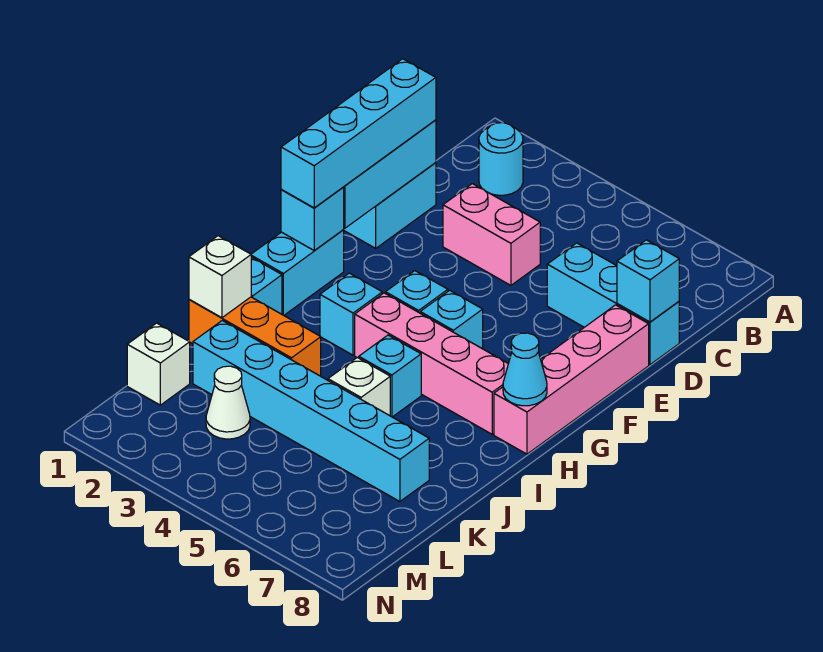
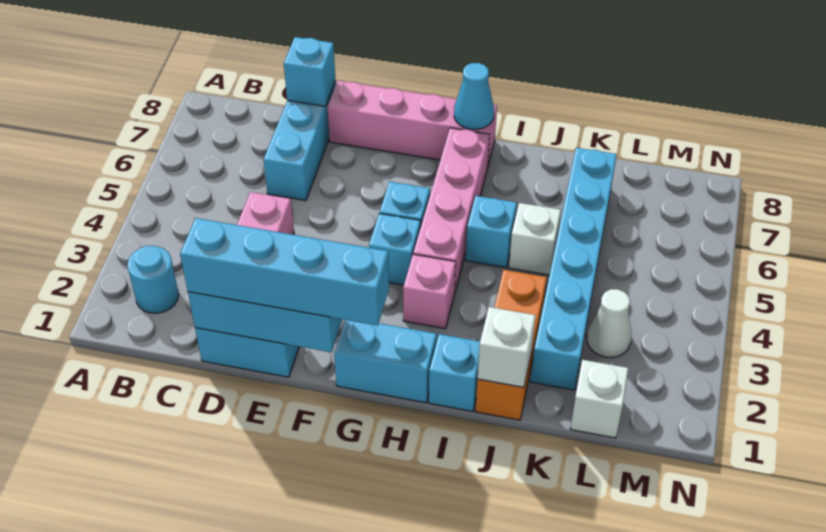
cyan brick G1 level 2 -> none
cyan brick H3 level 1 -> pink brick H3 level 1

